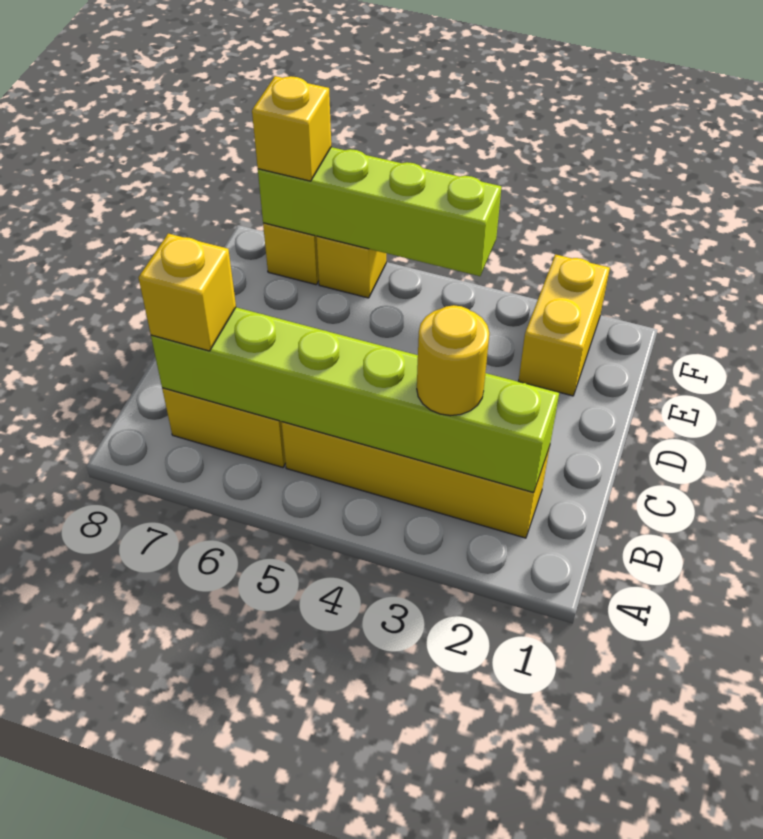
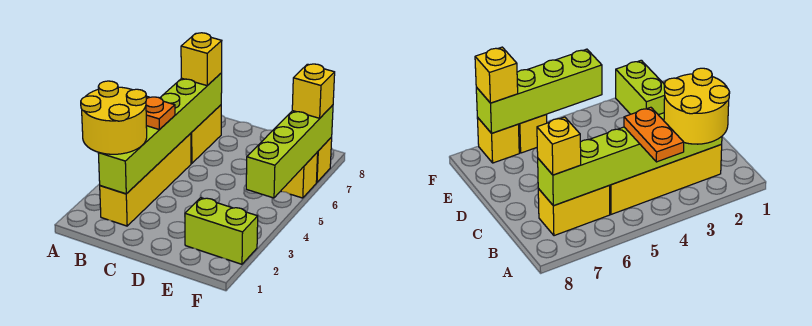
none -> orange plate A4:B4 level 3
yellow round brick B3 level 3 -> yellow round brick A2:B3 level 3
yellow brick E2:F2 level 1 -> lime brick E2:F2 level 1

